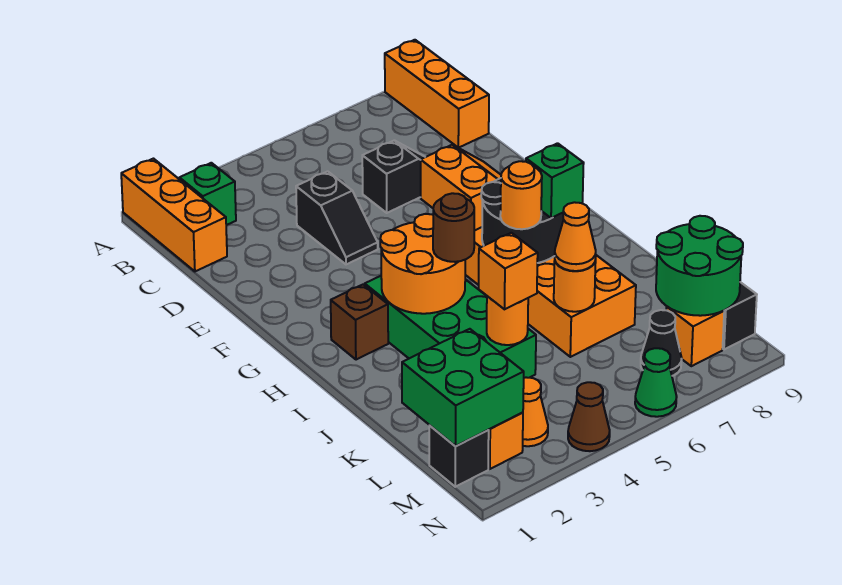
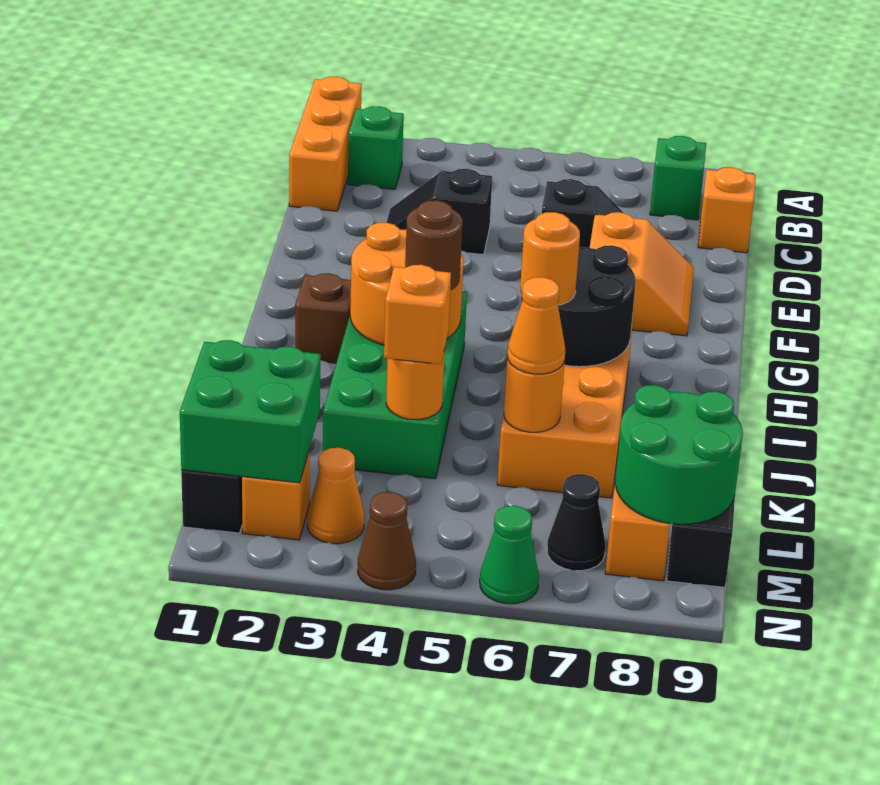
orange brick A9:C9 level 1 -> orange brick C9 level 1
black slope D4:E4 level 1 top D -> black slope D3:D4 level 1 top 4
green brick I7 level 3 -> green brick B8 level 1

